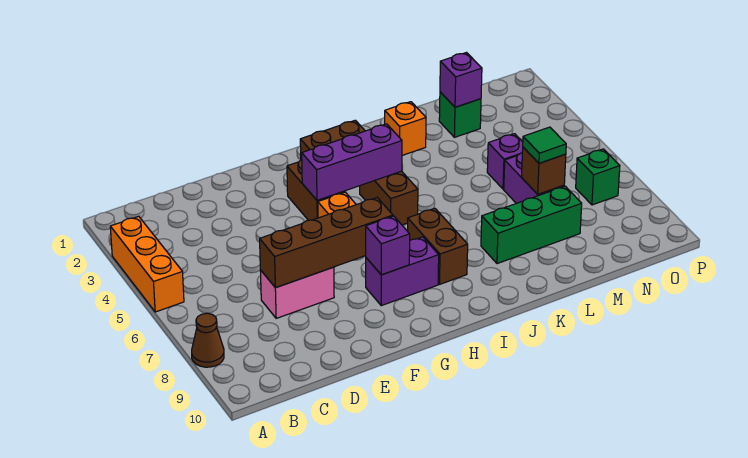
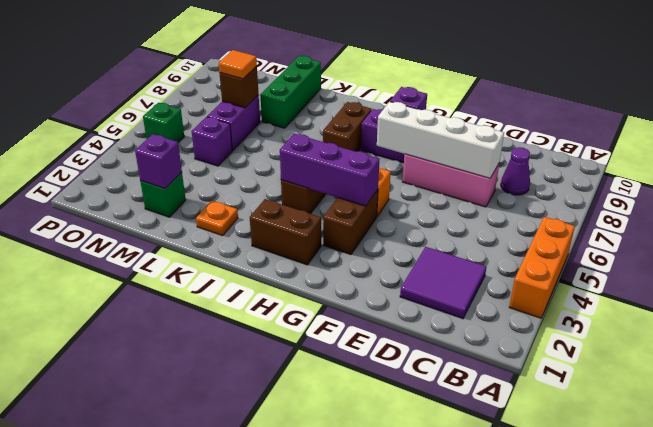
brown cone A8 level 1 -> none
none -> purple tile C2:D3 level 1
none -> purple cone C8 level 1
pink brick D7:E7 level 1 -> pink brick D7:F7 level 1
brown brick D7:G7 level 2 -> white brick D7:G7 level 2
orange brick K2 level 1 -> orange plate K2 level 1
green brick K8:M8 level 1 -> green brick L8:L10 level 1
green tile M7 level 3 -> orange tile M7 level 3
green brick O7 level 1 -> green brick O5 level 1

